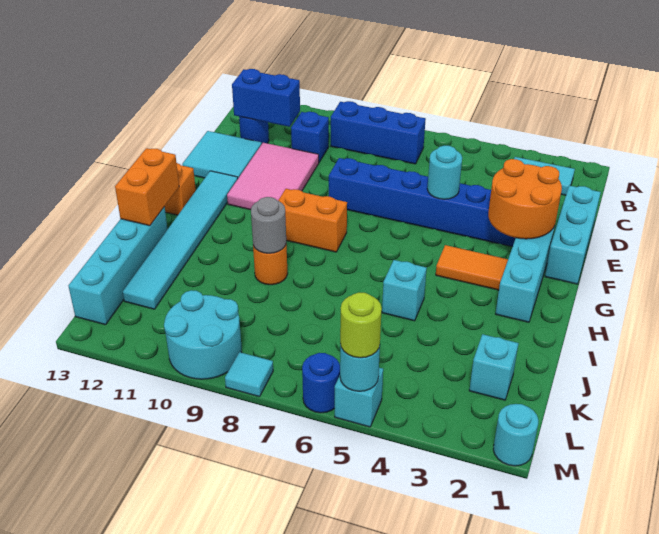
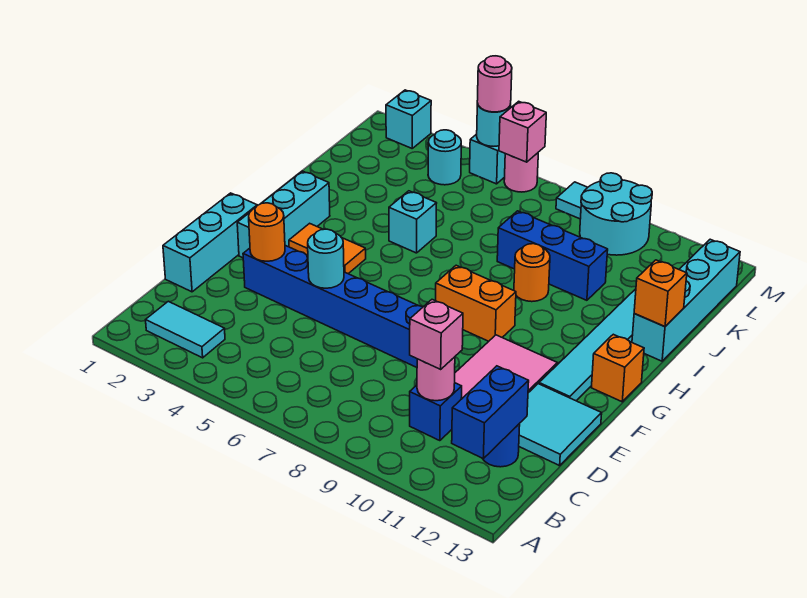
blue brick B7:B9 level 1 -> blue brick J8:J10 level 1
none -> pink round brick C10 level 2
none -> pink brick C10 level 3
blue brick C11:C12 level 2 -> blue brick B12:C12 level 2
orange round brick E2:F3 level 2 -> orange round brick E3 level 2
orange brick H13:I13 level 2 -> orange brick I13 level 2
grey round brick I9 level 2 -> none
cyan brick K2 level 1 -> cyan brick M2 level 1
cyan round brick M1 level 1 -> cyan round brick L4 level 1
lime round brick M5 level 3 -> pink round brick M5 level 3
blue round brick M6 level 1 -> pink round brick M6 level 1
none -> pink brick M6 level 2

